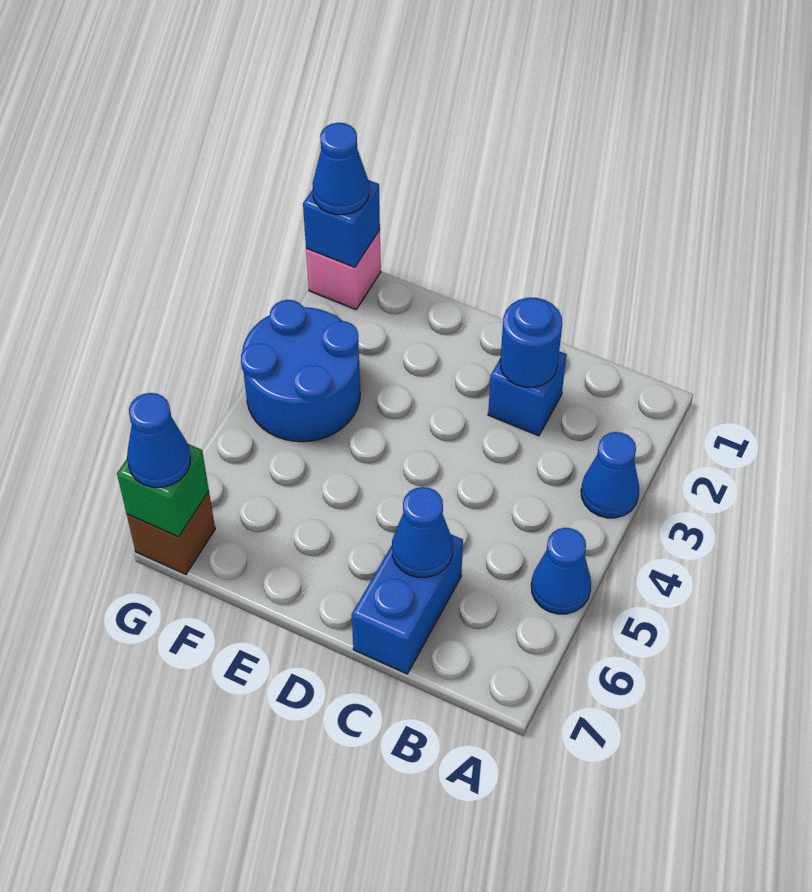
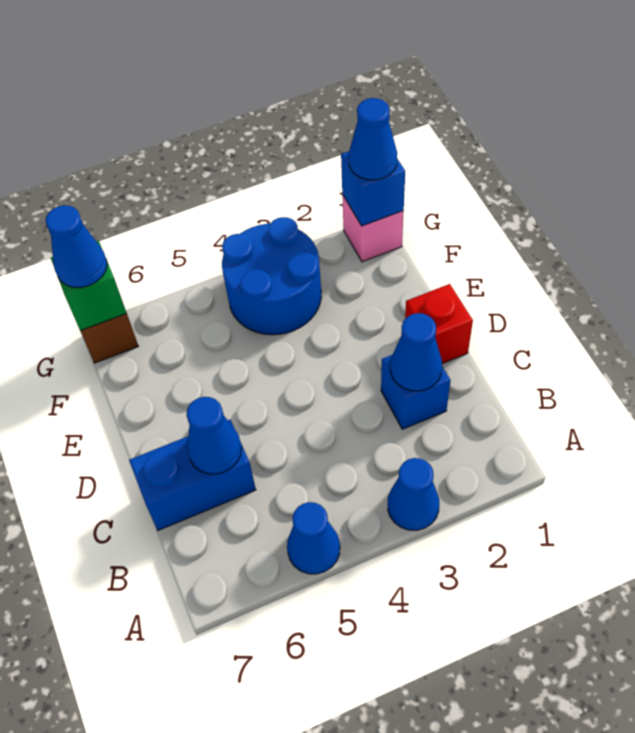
blue round brick C2 level 2 -> blue cone C2 level 2
none -> red brick D1 level 1

